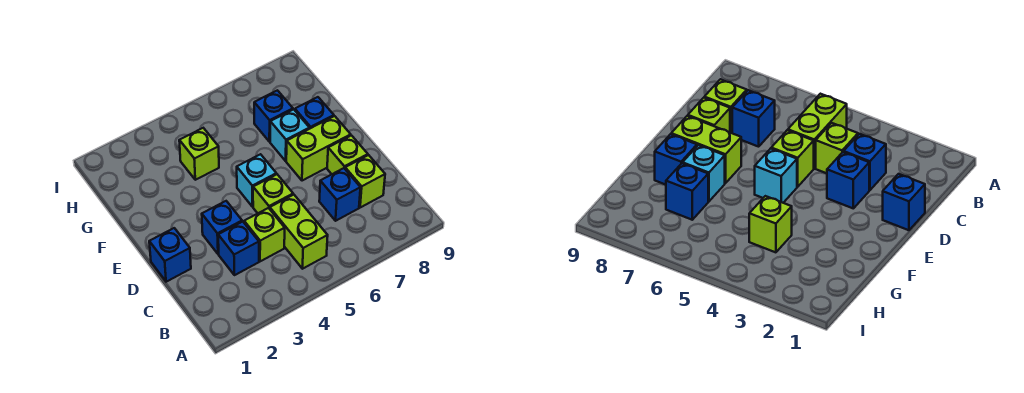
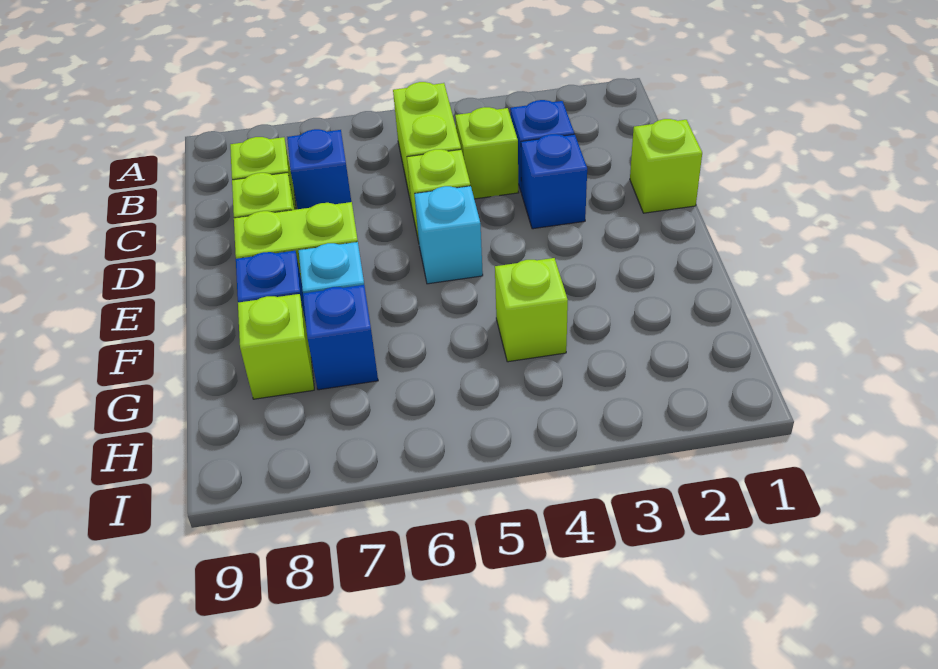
blue brick D1 level 1 -> lime brick D1 level 1
none -> lime brick G8 level 1

